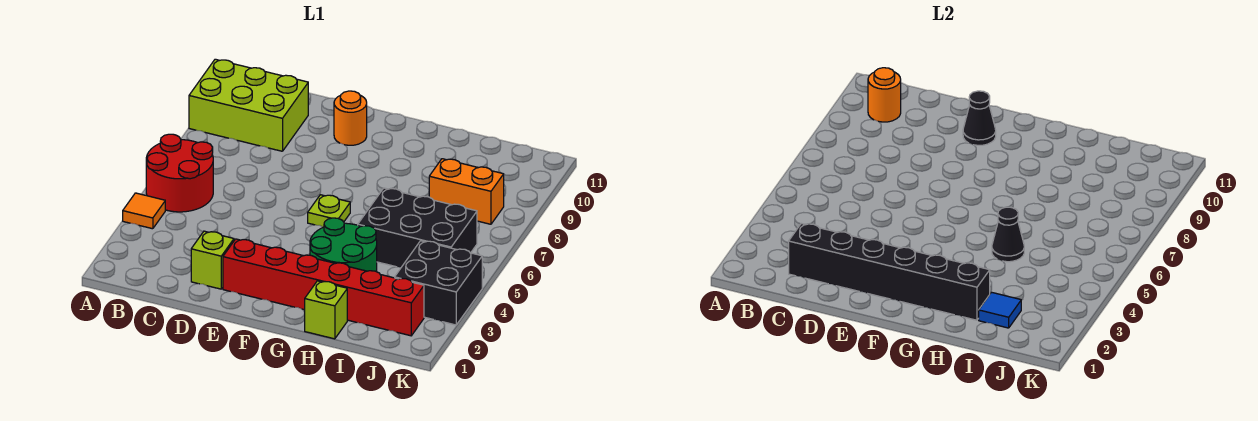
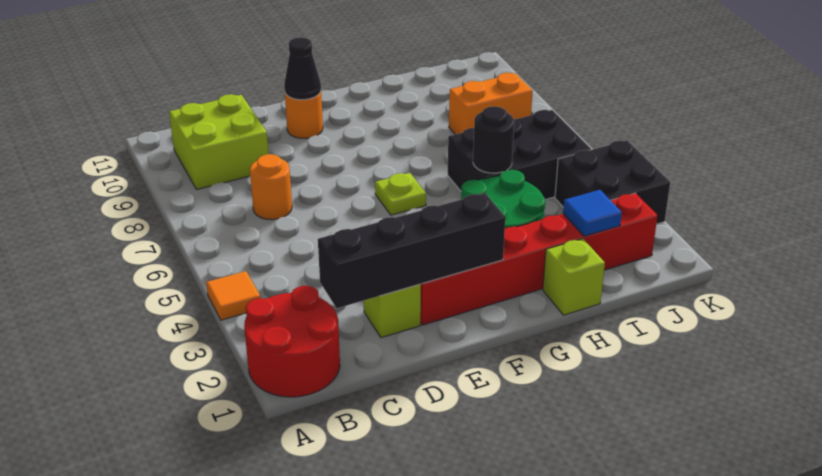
red round brick A5:B6 level 1 -> red round brick A1:B2 level 1
lime brick A9:C10 level 1 -> lime brick B9:C10 level 1
orange round brick B10 level 2 -> orange round brick C7 level 1
black brick C2:H2 level 2 -> black brick C2:F2 level 2
black cone H5 level 2 -> black round brick H5 level 2

